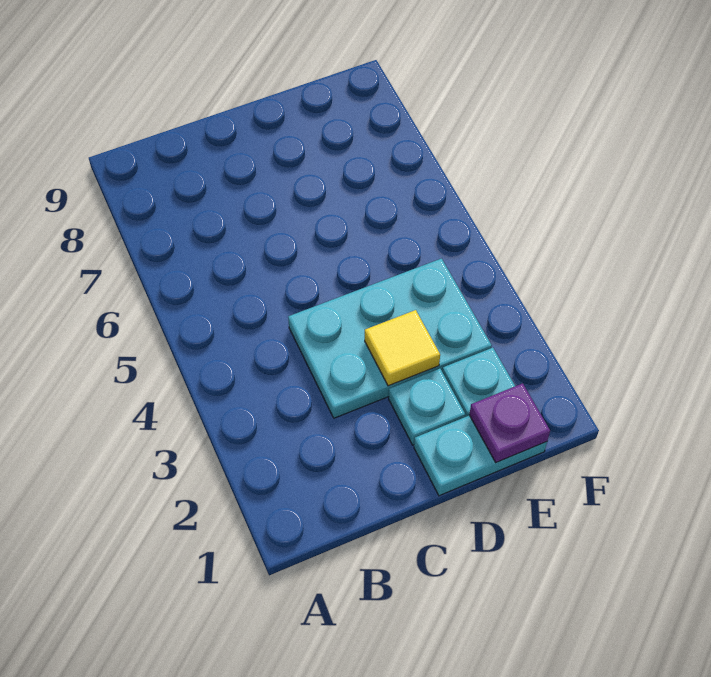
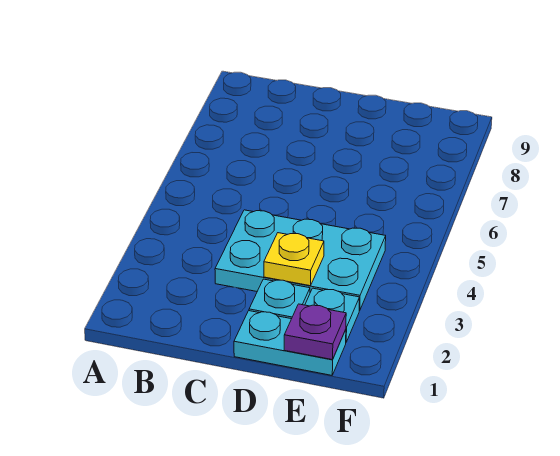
yellow tile D3 level 2 -> yellow plate D3 level 2

